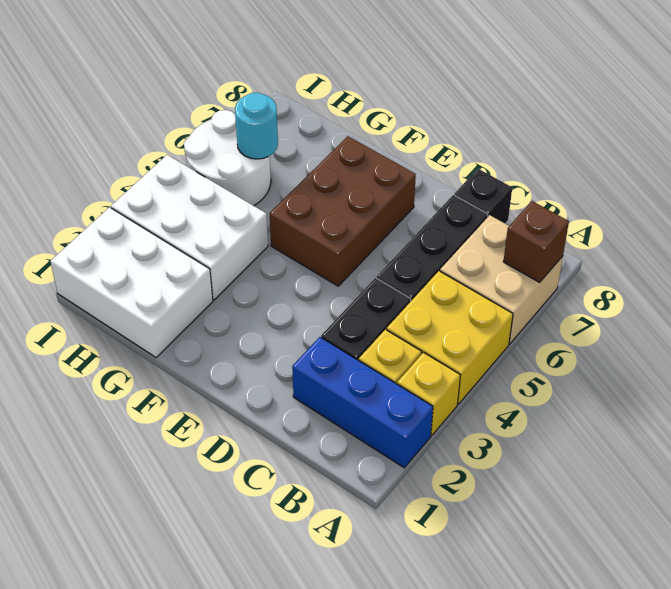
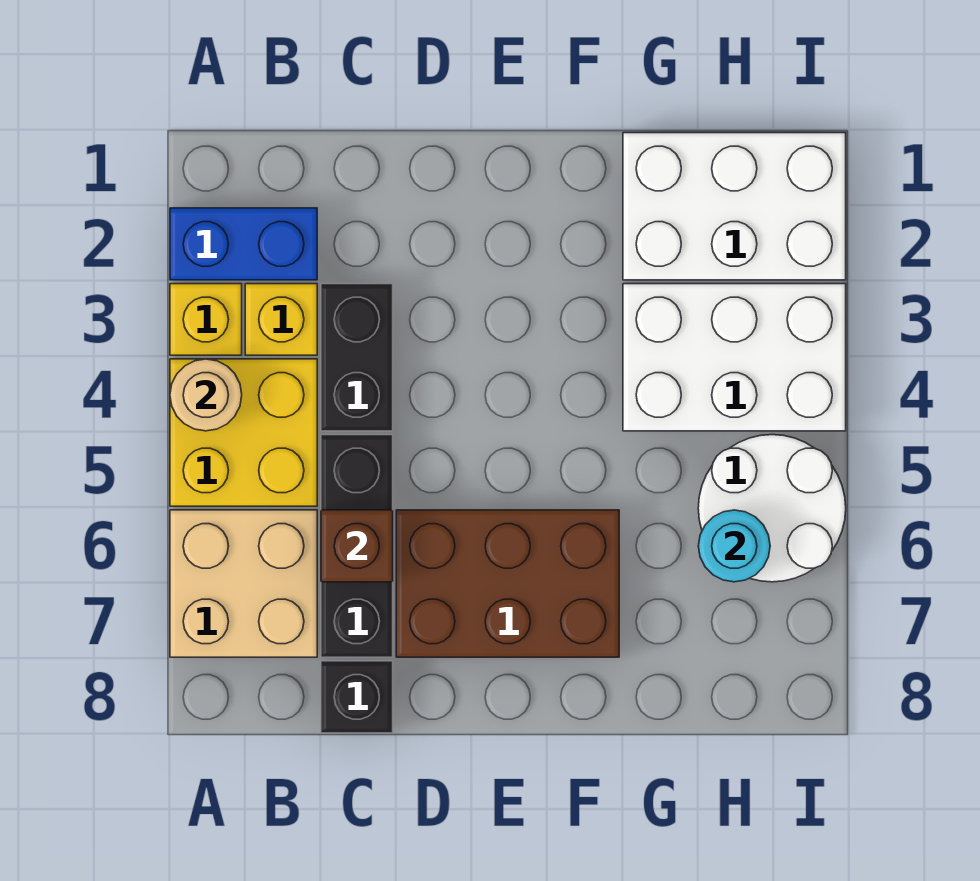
blue brick A2:C2 level 1 -> blue brick A2:B2 level 1
none -> tan round brick A4 level 2
brown brick A7 level 2 -> brown brick C6 level 2
brown brick E5:F7 level 1 -> brown brick D6:F7 level 1

